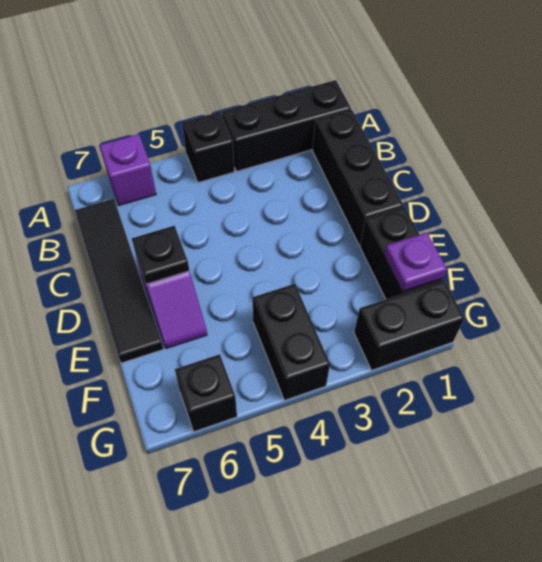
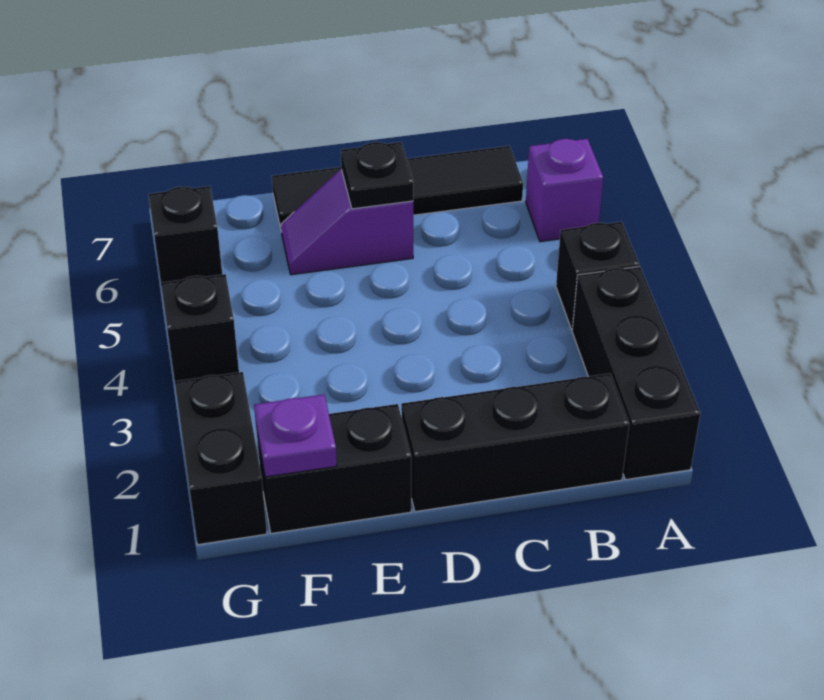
black brick F4:G4 level 1 -> black brick G4 level 1

